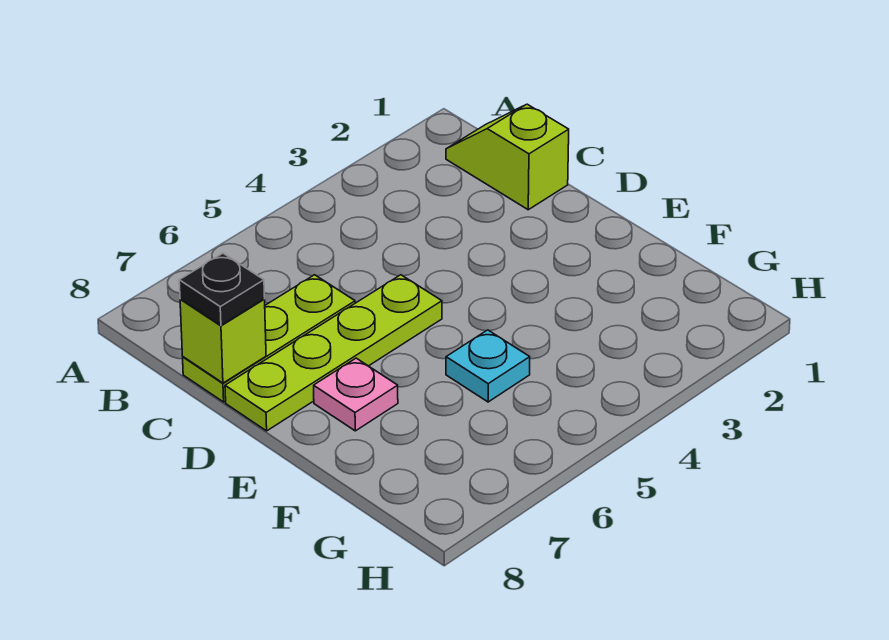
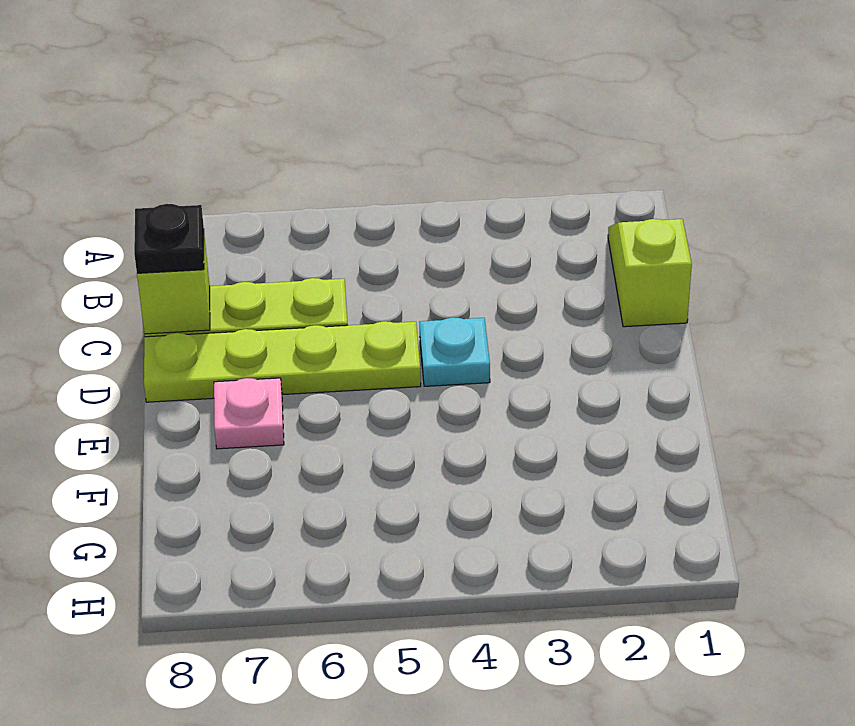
cyan plate F5 level 1 -> cyan plate D4 level 1

